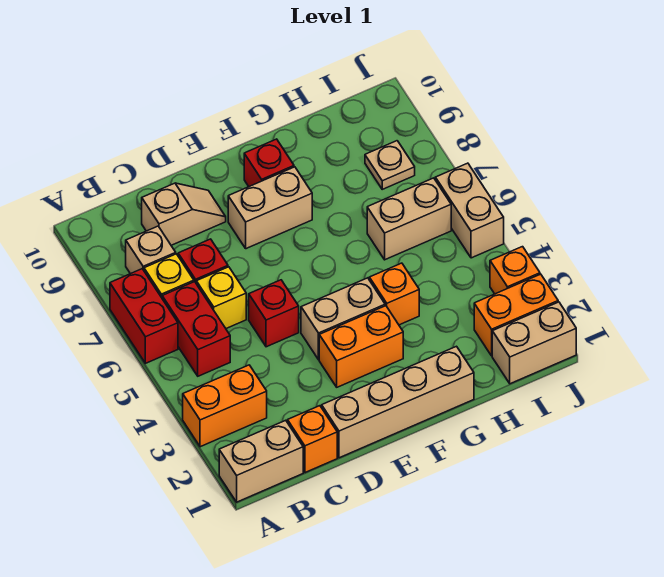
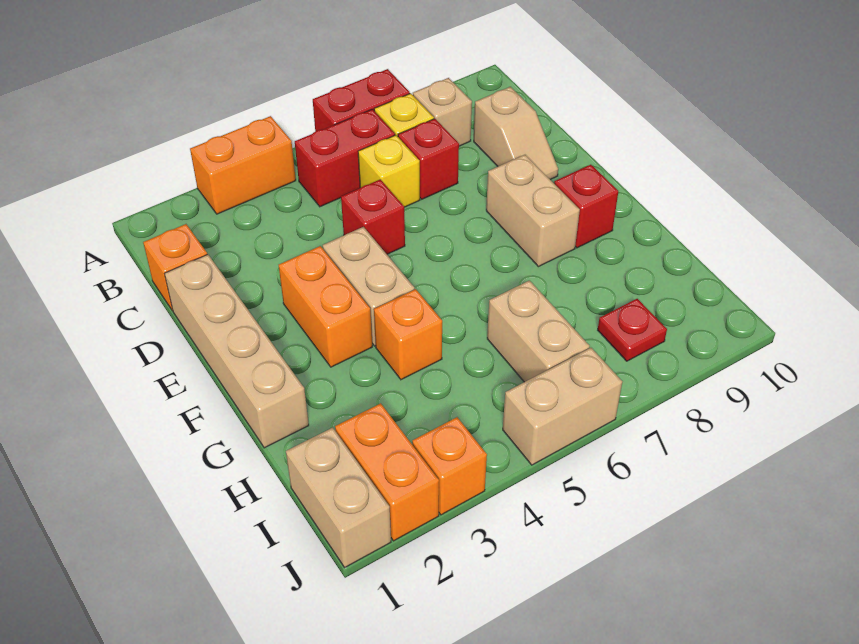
tan brick A1:B1 level 1 -> none
orange brick A3:B3 level 1 -> orange brick A3:A4 level 1
tan plate I8 level 1 -> red plate I8 level 1

